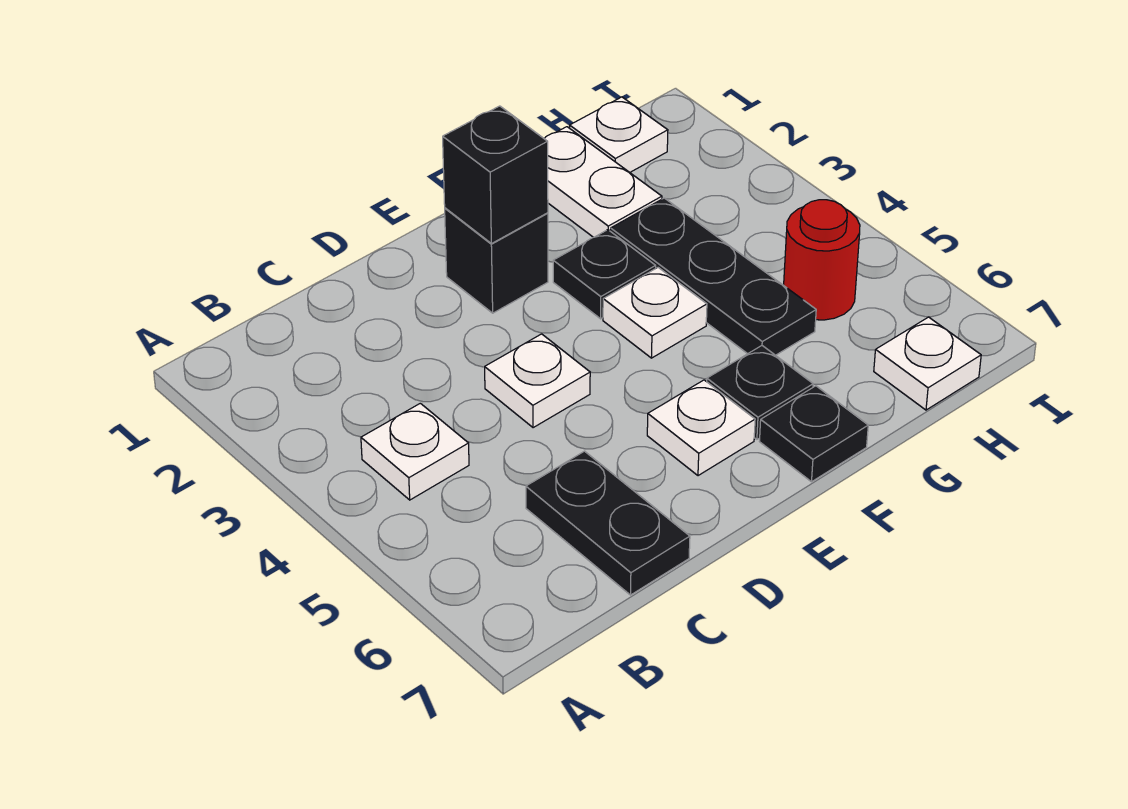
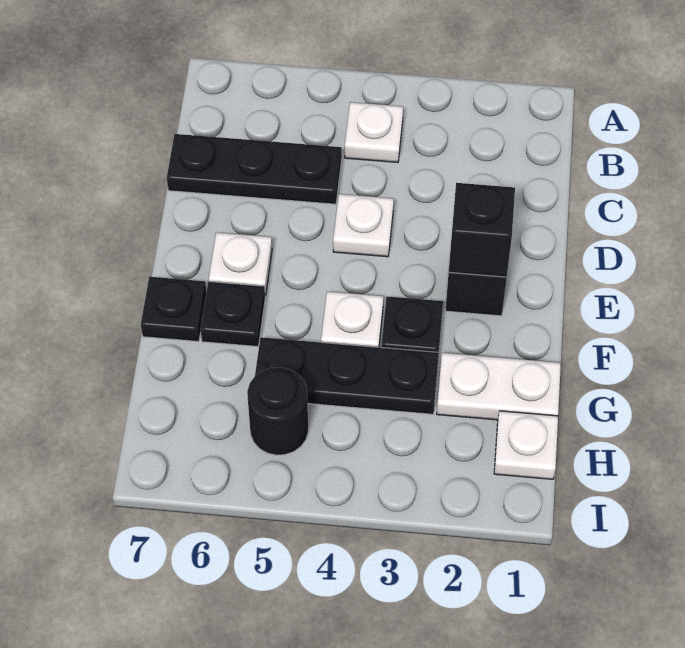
black plate C6:C7 level 1 -> black plate C5:C7 level 1
red round brick H5 level 1 -> black round brick H5 level 1
white plate H7 level 1 -> none

